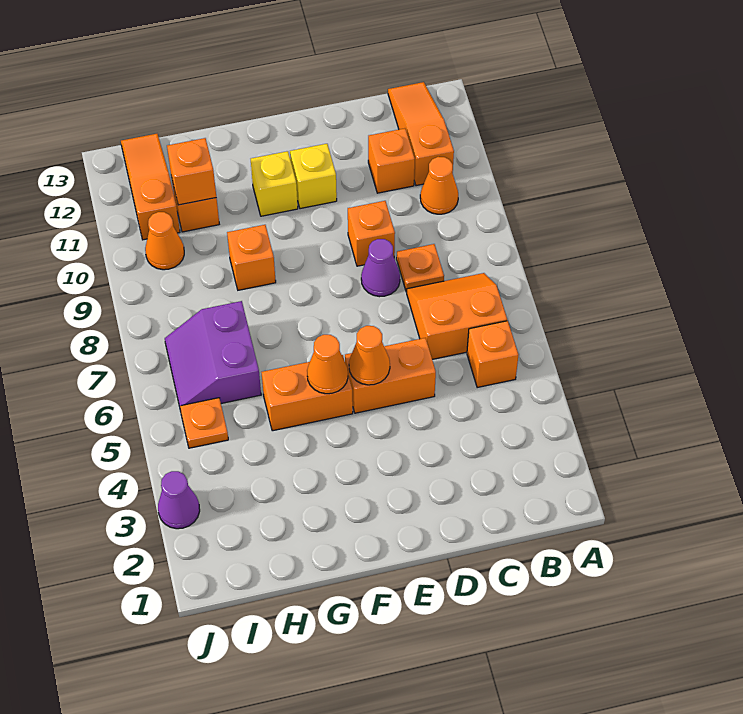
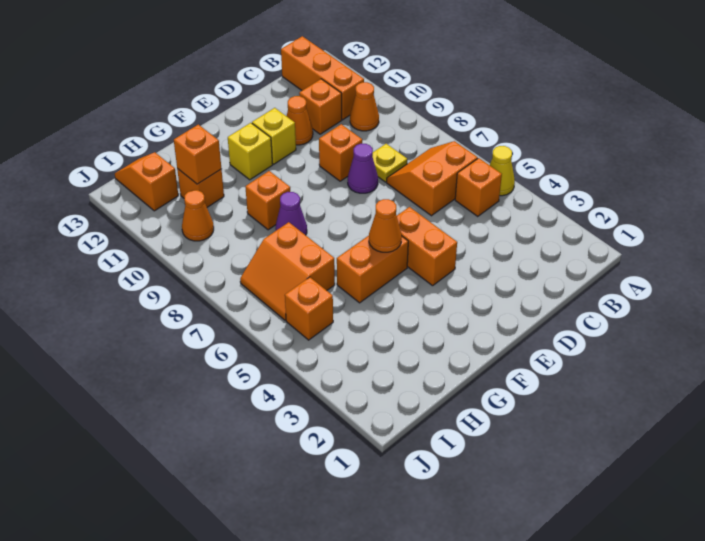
none -> yellow cone A5 level 1
orange slope B11:B13 level 1 top 11 -> orange brick B11:B13 level 1
orange plate C8 level 1 -> yellow plate C8 level 1
orange brick D5:E5 level 1 -> orange brick E4:E5 level 1
orange cone E5 level 2 -> orange cone D11 level 1
purple slope H6:I7 level 1 top H -> orange slope H6:I7 level 1 top H
orange plate I5 level 1 -> orange brick I5 level 1
orange slope I11:I13 level 1 top 11 -> orange slope I12:I13 level 1 top 12
purple cone J3 level 1 -> purple cone G8 level 1

